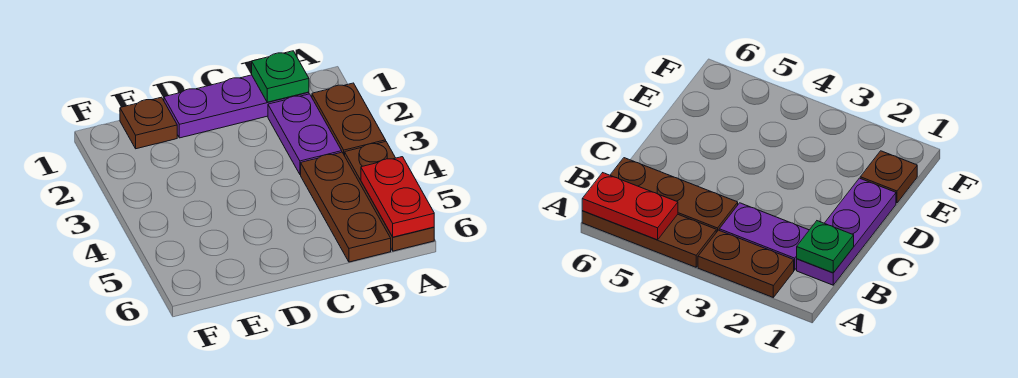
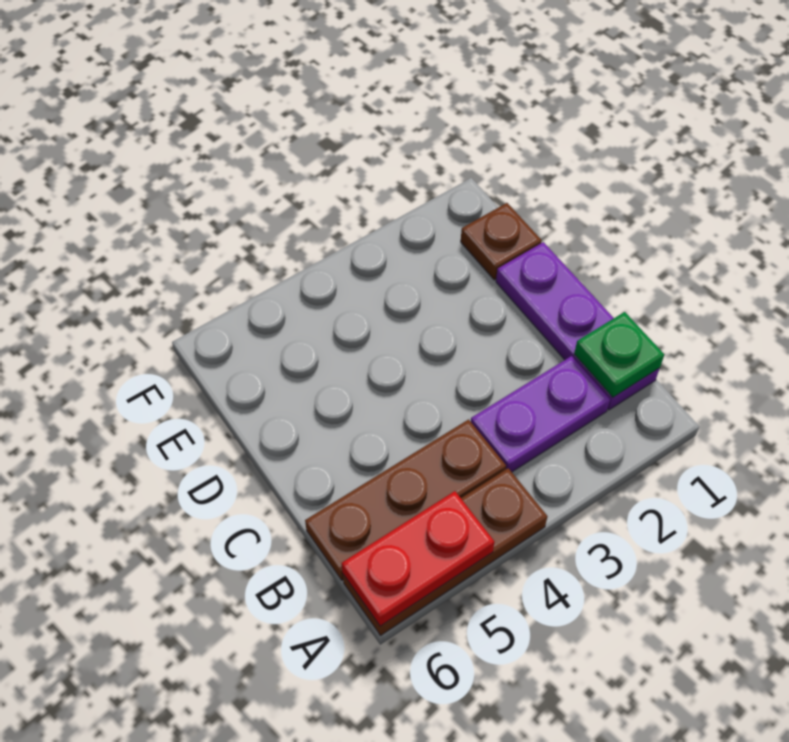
brown plate A2:A3 level 1 -> none

